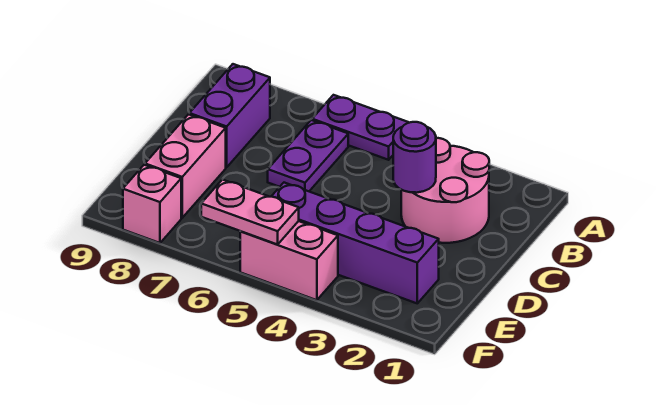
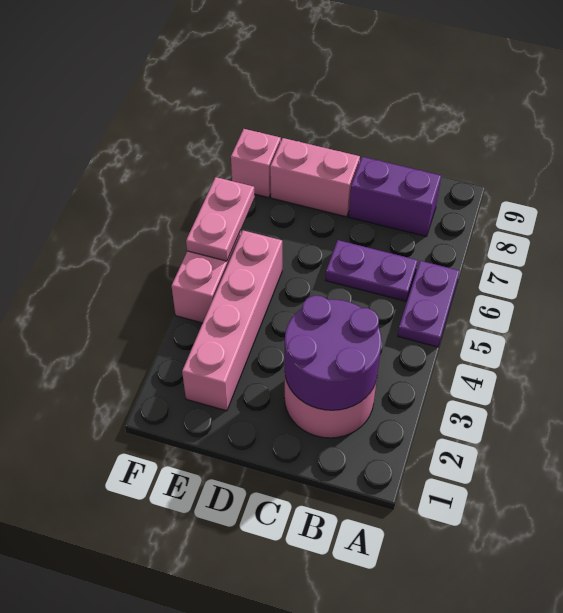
purple round brick C3 level 2 -> purple round brick B2:C3 level 2
purple brick E2:E5 level 1 -> pink brick E2:E5 level 1

